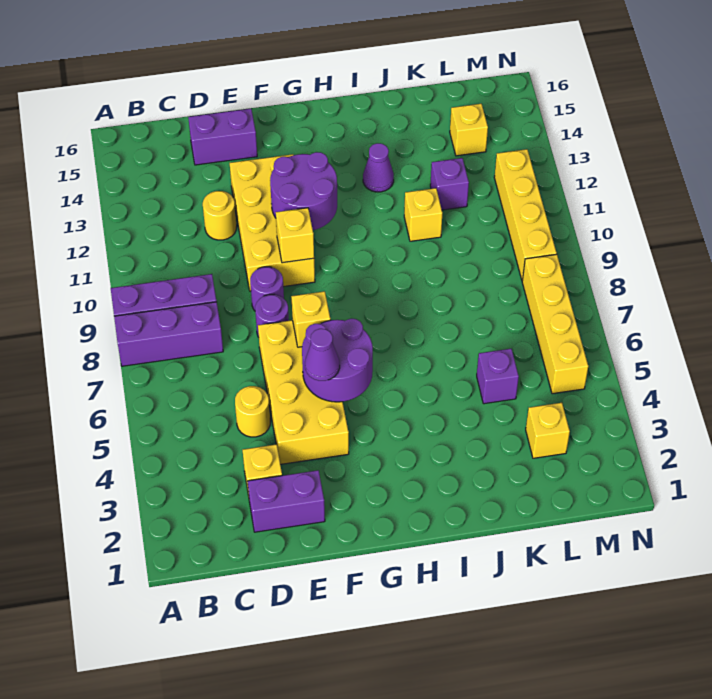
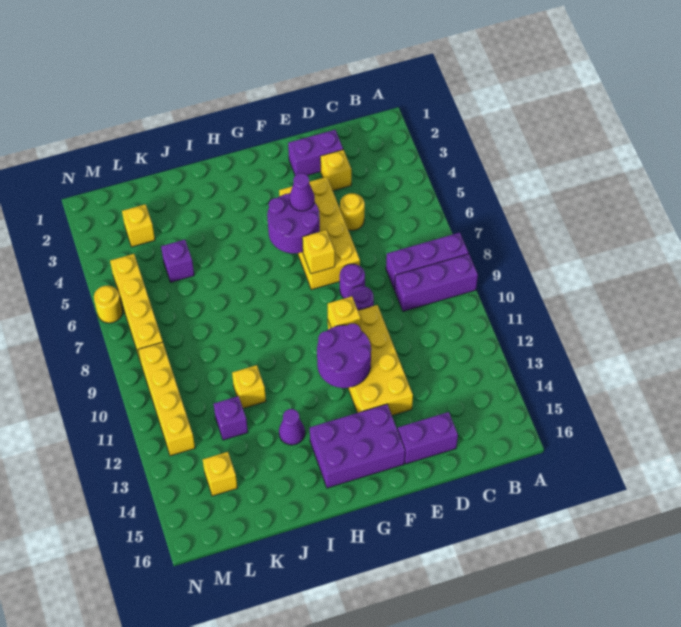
yellow round brick D12 level 1 -> yellow round brick N6 level 1
none -> purple brick F14:H15 level 1

